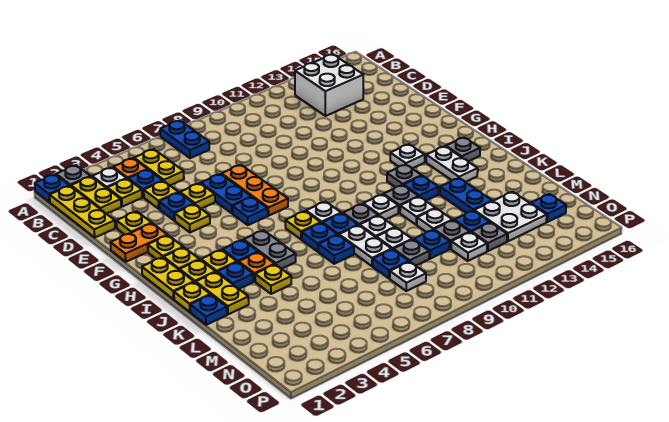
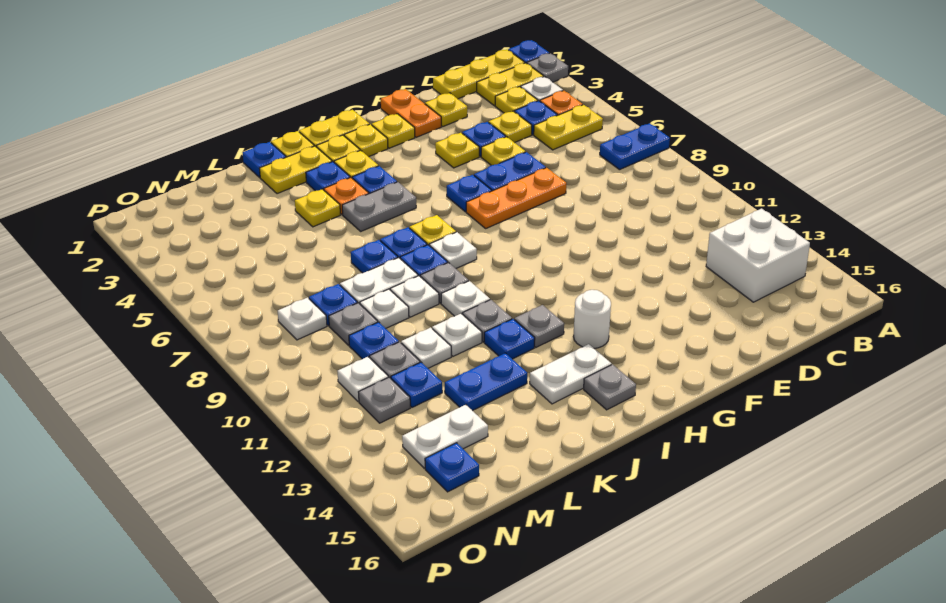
white plate H13 level 1 -> white round brick H13 level 1
white plate M13:N14 level 1 -> white plate M14:N14 level 1

